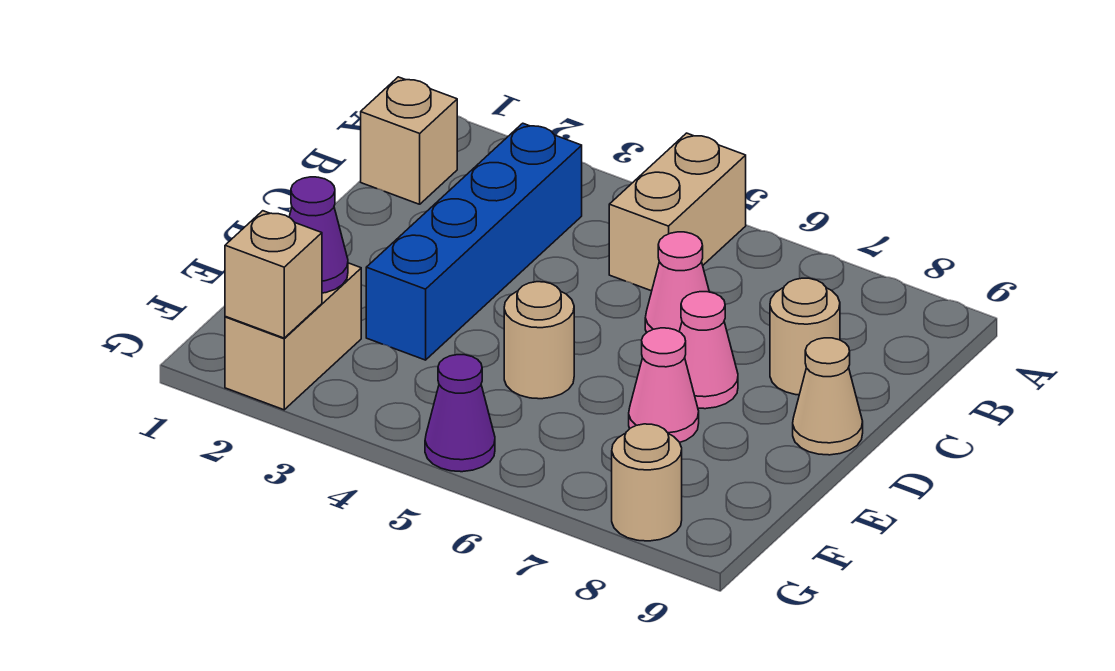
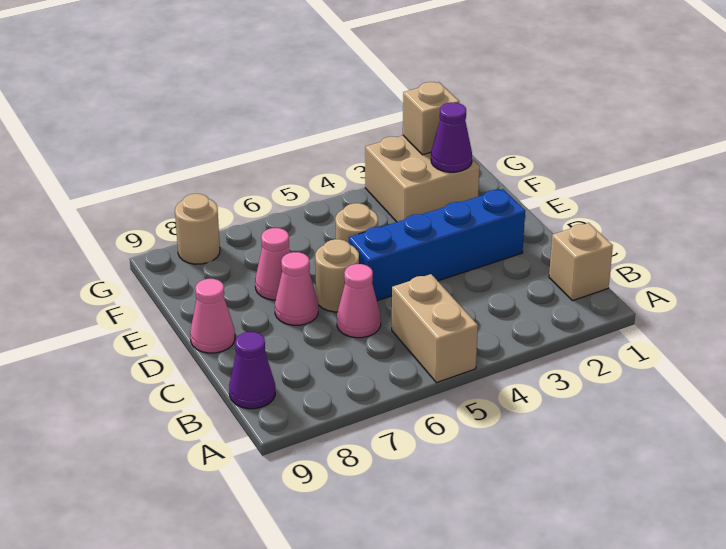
blue brick B3:E3 level 1 -> blue brick D2:D5 level 1
tan round brick C8 level 1 -> tan round brick D6 level 1
tan cone D9 level 1 -> pink cone D9 level 1
tan brick F2:G2 level 1 -> tan brick F2:G3 level 1
purple cone G5 level 1 -> purple cone B9 level 1

